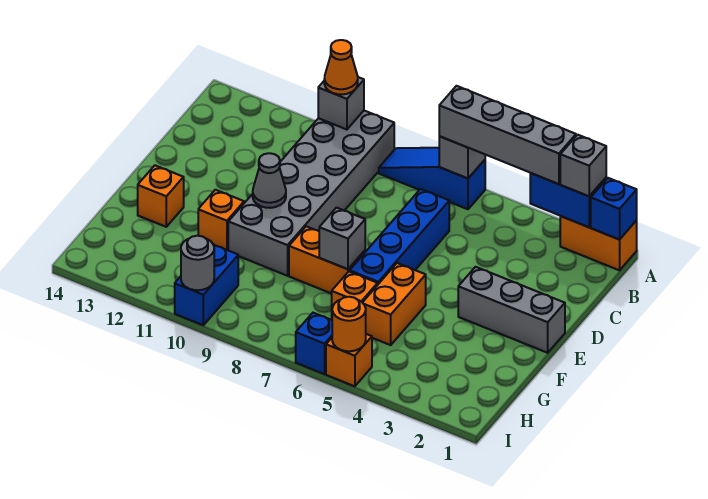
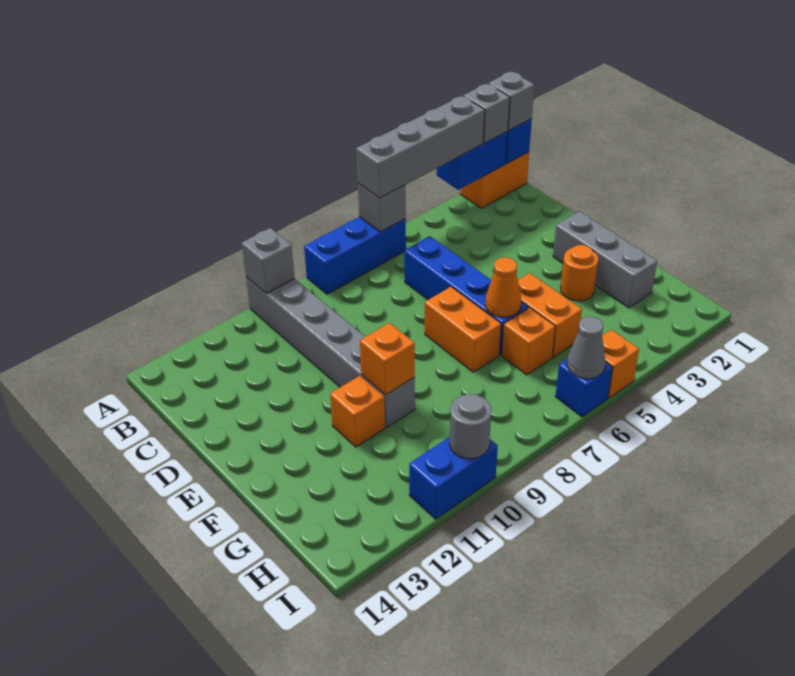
blue slope A6:A8 level 1 top 6 -> blue brick A6:A8 level 1
grey brick A9:F10 level 1 -> grey brick A10:F10 level 1
orange cone A10 level 3 -> orange cone F6 level 2
grey brick E1:E3 level 1 -> grey brick E2:G2 level 1
grey cone E10 level 2 -> grey cone I6 level 2
orange brick F7:F8 level 1 -> orange brick E7:F7 level 1
grey brick F7 level 2 -> grey brick A1 level 3
orange brick F13 level 1 -> orange brick F10 level 2
blue brick H10:I10 level 1 -> blue brick I10:I11 level 1
orange round brick I5 level 2 -> orange round brick F3 level 1

